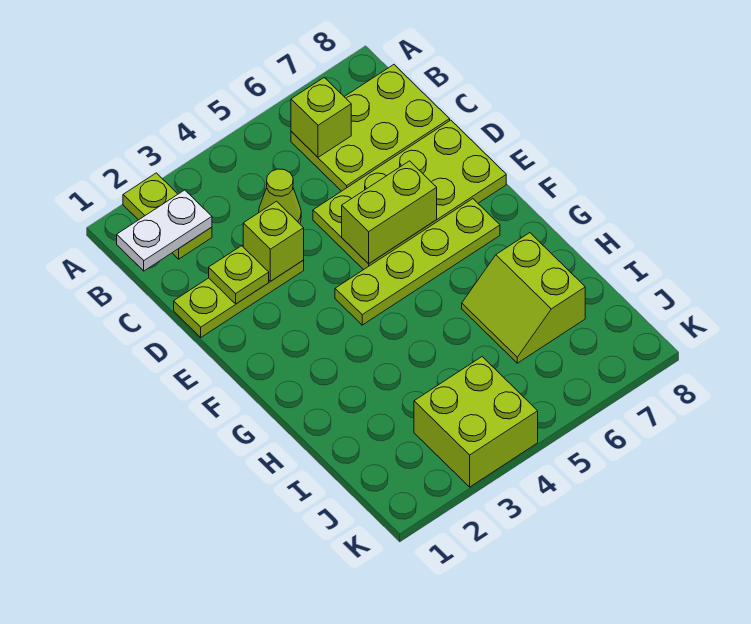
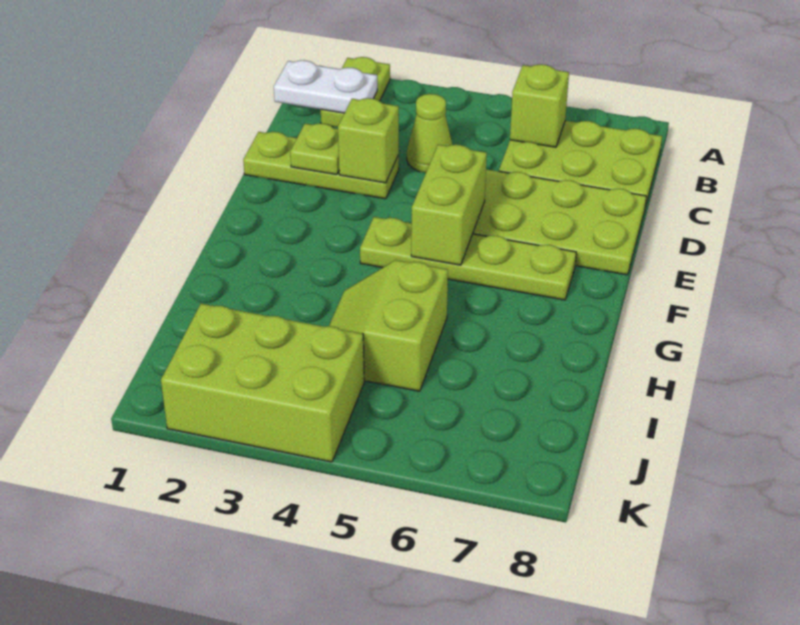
lime brick E5:E6 level 2 -> lime brick E5:F5 level 2
lime slope H6:I7 level 1 top 7 -> lime slope H4:I5 level 1 top 5
lime brick J3:K4 level 1 -> lime brick J2:K4 level 1

